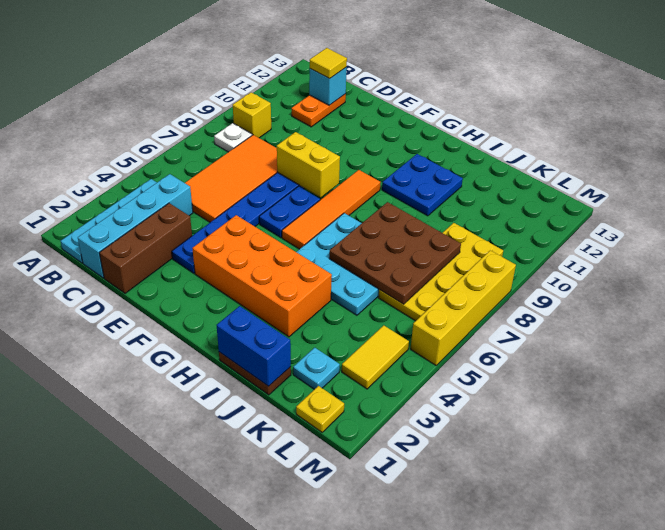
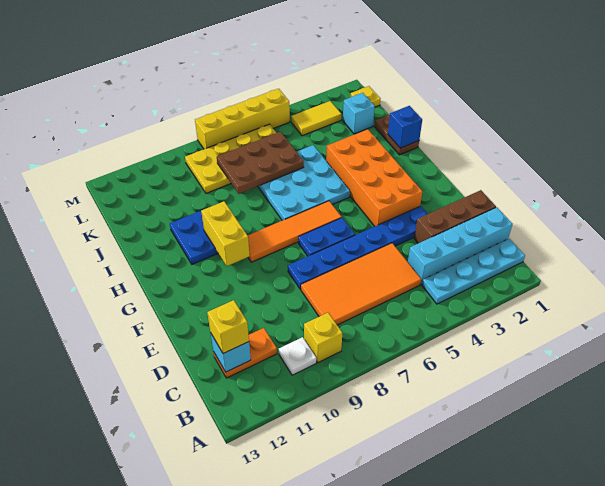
white plate B8 level 1 -> white plate B10 level 1
yellow tile C12 level 3 -> yellow brick C12 level 3
yellow brick E8:F8 level 2 -> yellow brick G10:H10 level 2
blue brick I1:J1 level 2 -> blue brick I1 level 2
brown plate I6:K8 level 2 -> brown plate J6:K8 level 2
cyan plate K2 level 1 -> cyan brick K2 level 1

